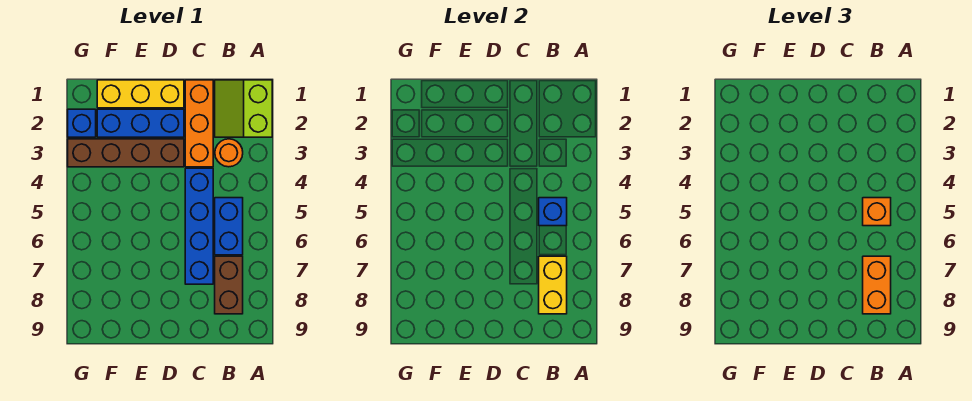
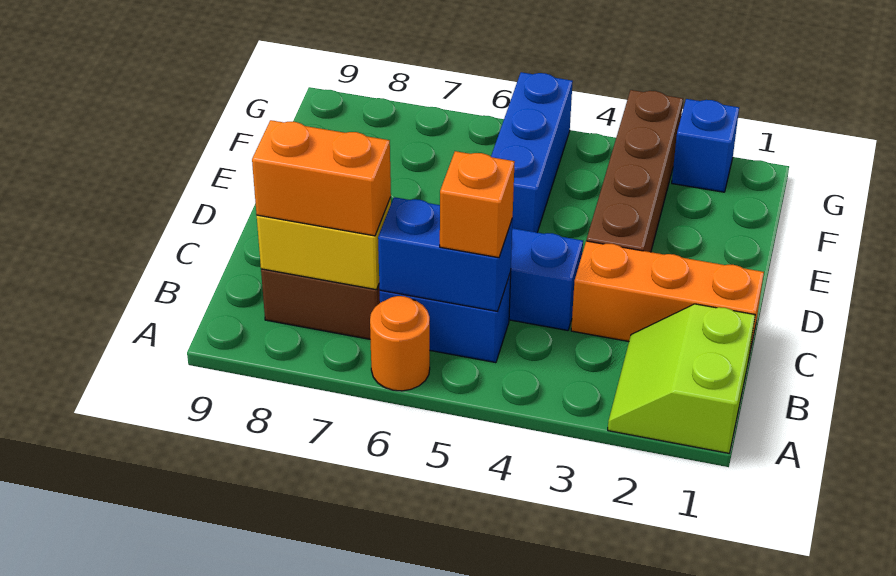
lime slope A1:B2 level 1 top A -> lime slope A1:B2 level 1 top 1
orange round brick B3 level 1 -> orange round brick A6 level 1
blue brick B5 level 2 -> blue brick B5:B6 level 2
yellow brick D1:F1 level 1 -> none
blue brick D2:F2 level 1 -> blue brick E5:G5 level 1

